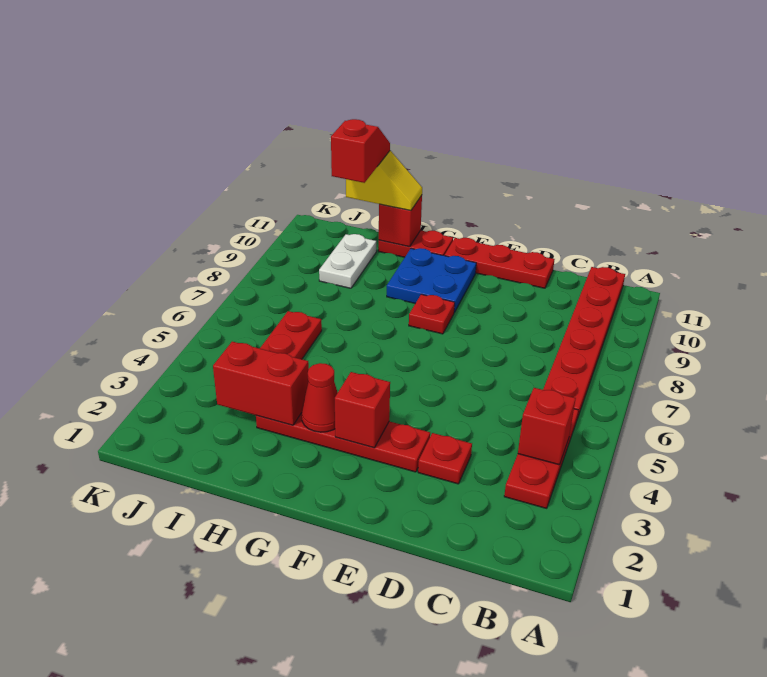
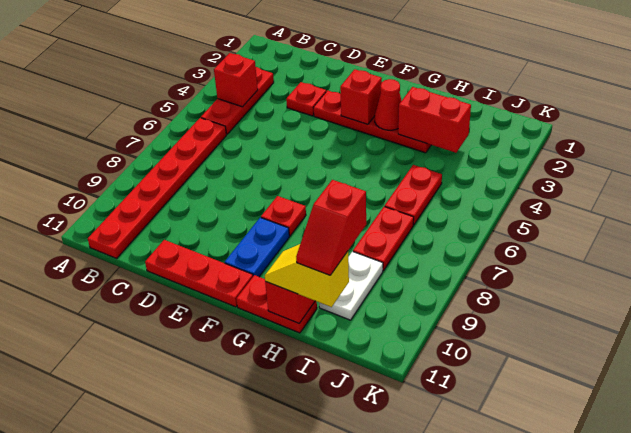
blue plate F9:G10 level 1 -> blue plate F9:F10 level 1
none -> red plate I7:I8 level 1

